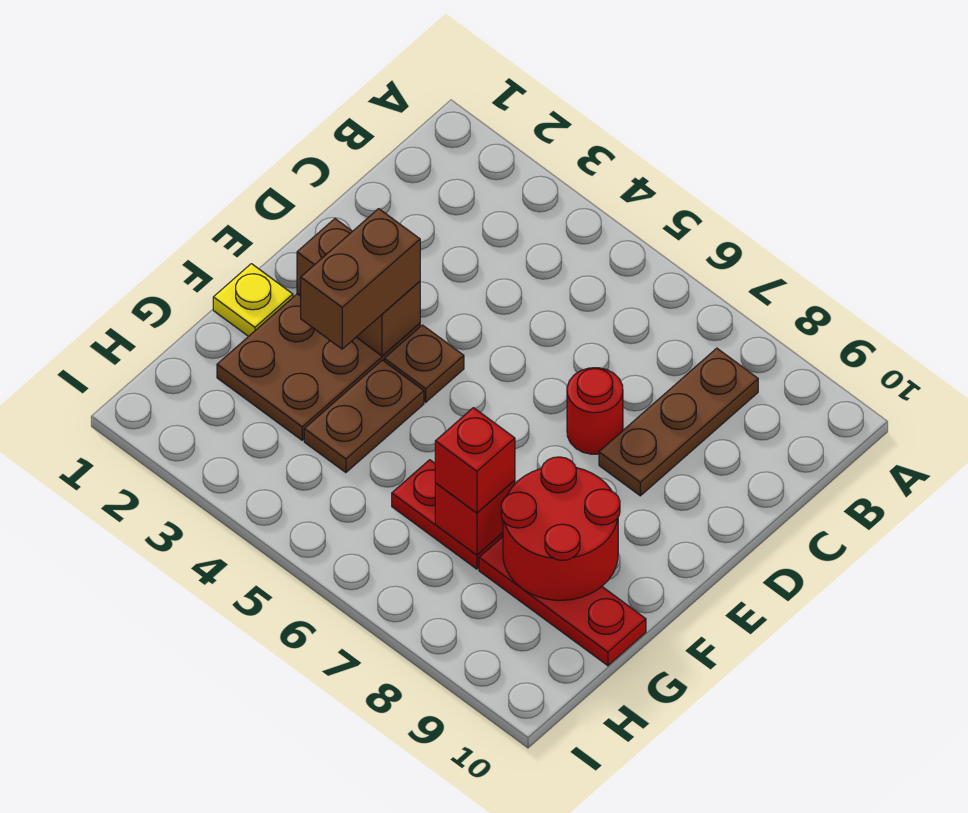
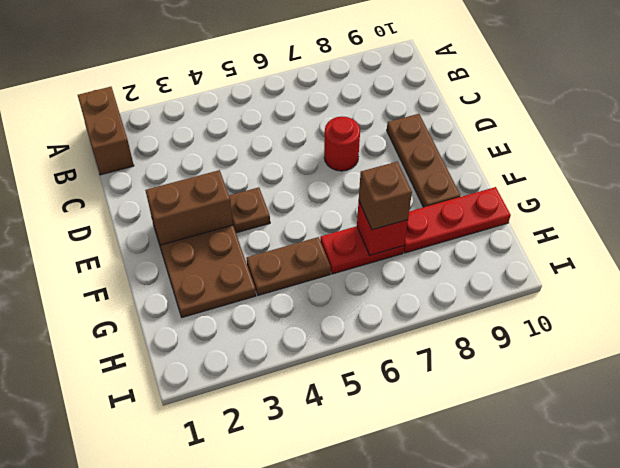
brown plate B8:D8 level 1 -> brown plate D9:F9 level 1
brown brick E3:F3 level 3 -> brown brick A1:B1 level 1
yellow plate F1 level 1 -> none
brown plate F4:G4 level 1 -> brown plate G4:G5 level 1
red round brick F8:G9 level 2 -> none
red brick G7 level 3 -> brown brick G7 level 3

